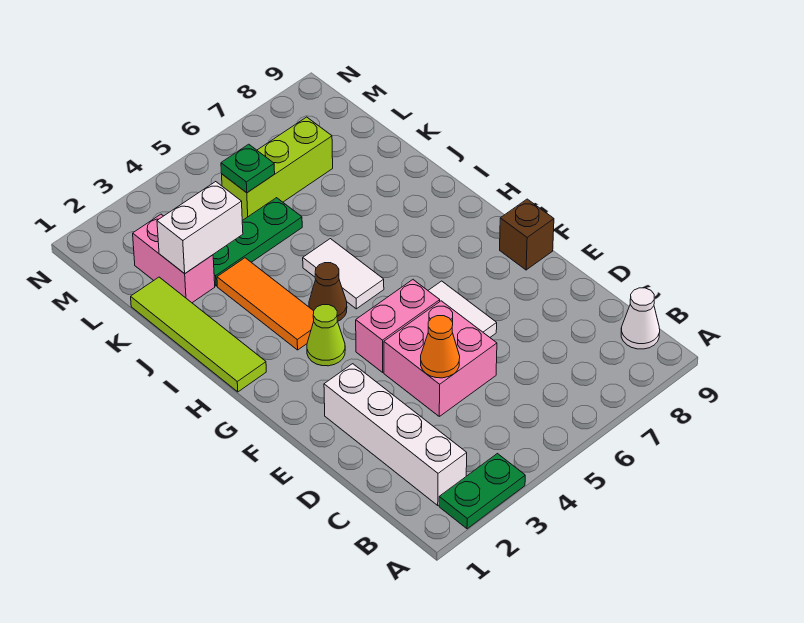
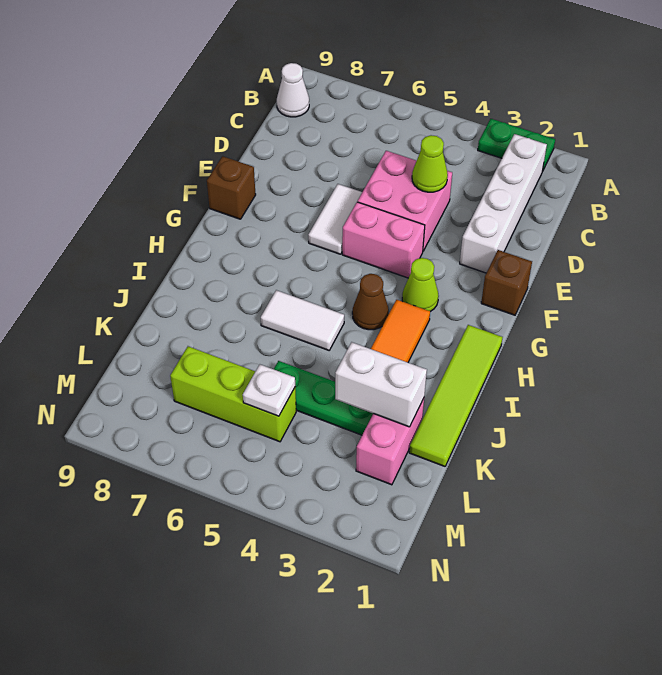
orange cone D4 level 2 -> lime cone D4 level 2
none -> brown brick F1 level 1
white tile H5:I5 level 1 -> white tile I5:I6 level 1
green plate L5 level 2 -> white plate L5 level 2

